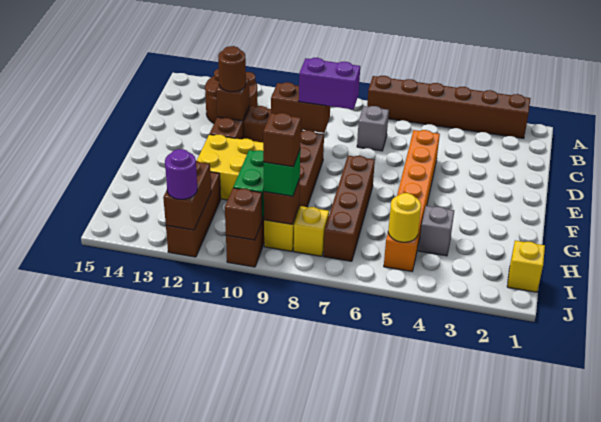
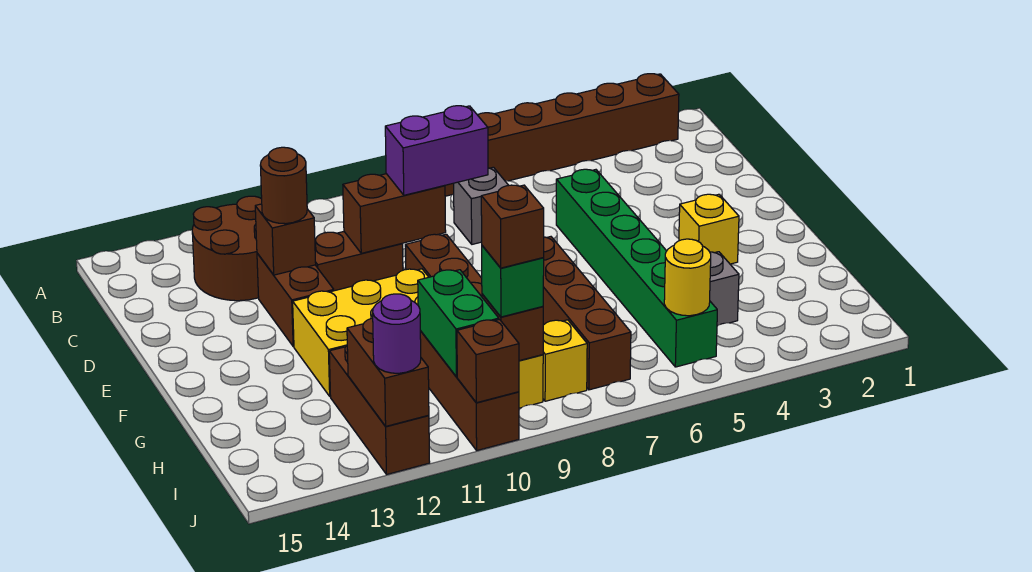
orange brick D5:I5 level 1 -> green brick D5:I5 level 1
yellow brick I1 level 1 -> yellow brick F3 level 1

